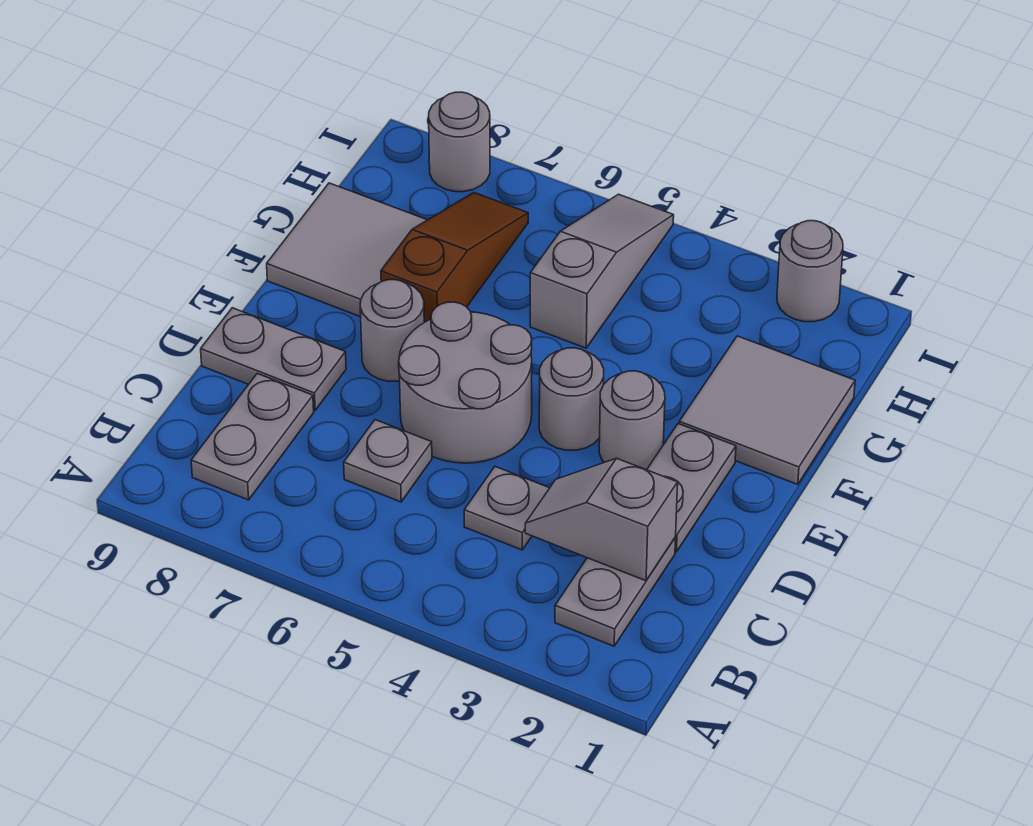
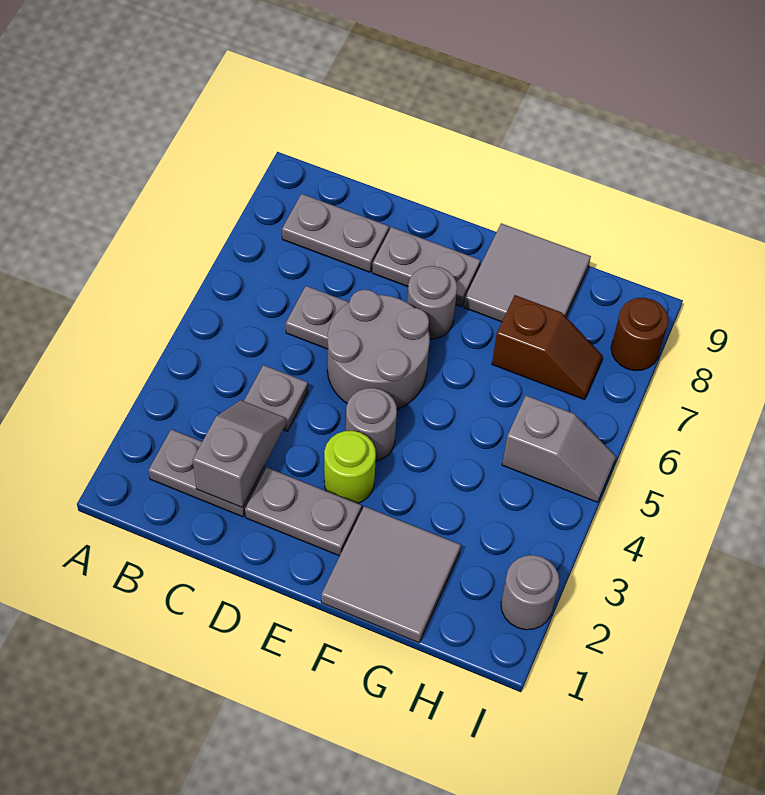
grey plate D8:D9 level 1 -> grey plate D8:E8 level 1
grey round brick E3 level 1 -> lime round brick E3 level 1
brown slope F7:H7 level 1 top F -> brown slope G7:H7 level 1 top G
grey slope G5:I5 level 1 top G -> grey slope H5:I5 level 1 top H
grey round brick I8 level 1 -> brown round brick I8 level 1

